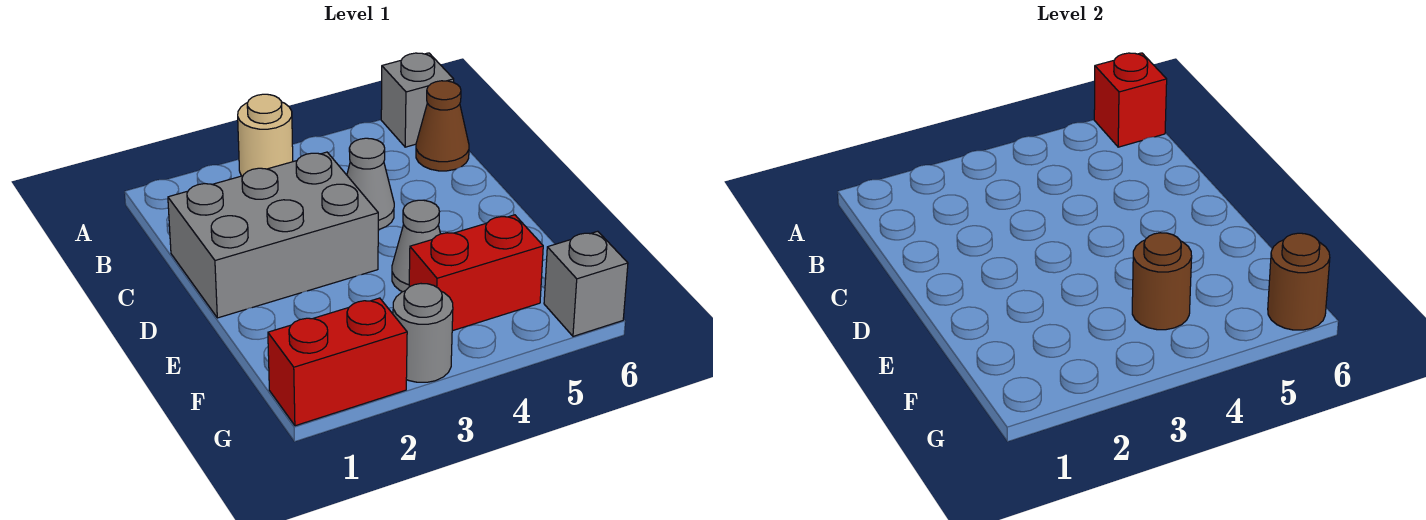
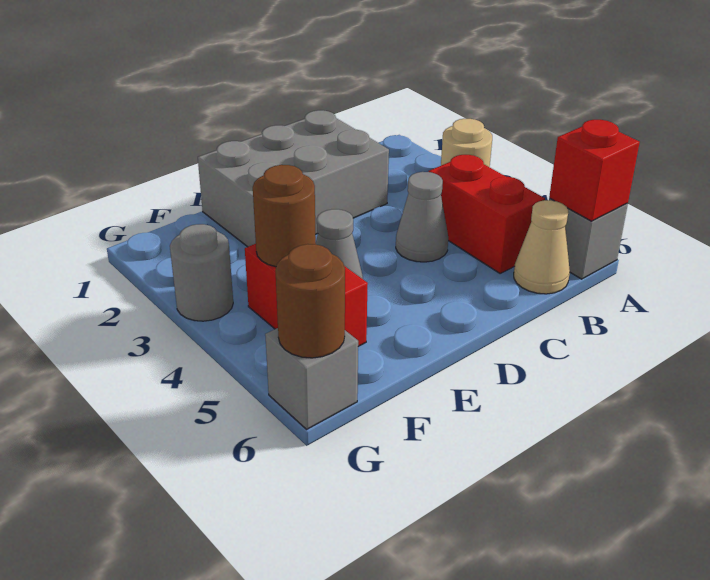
brown cone B6 level 1 -> tan cone B6 level 1
grey brick C1:D3 level 1 -> grey brick C1:E2 level 1
red brick G1:G2 level 1 -> red brick B4:B5 level 1

